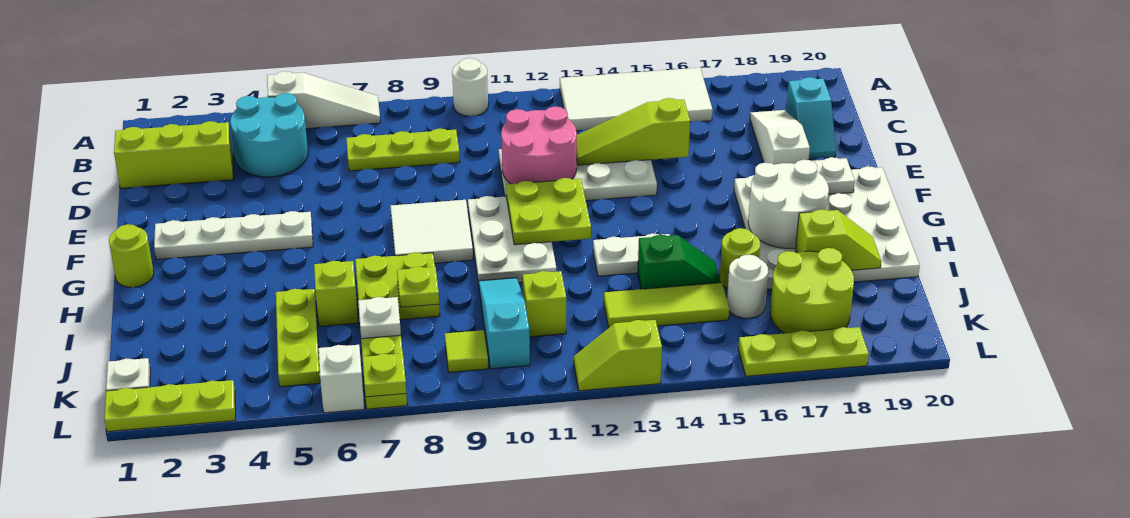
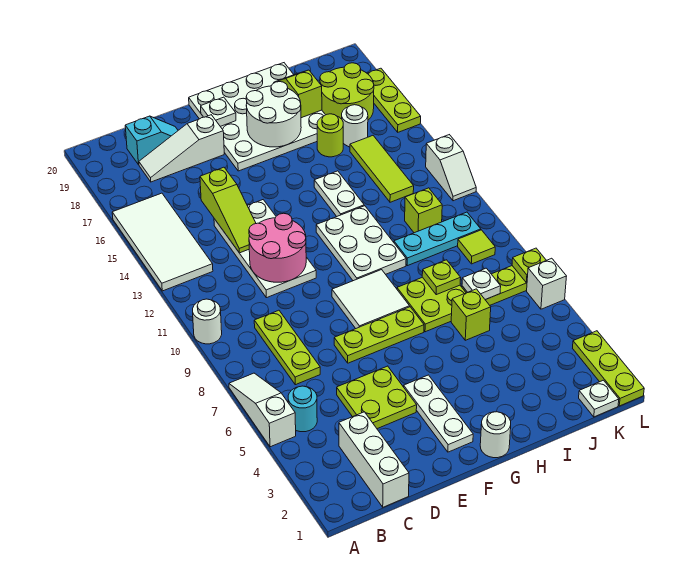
cyan round brick B4:C5 level 1 -> cyan round brick B5 level 1
lime brick C1:C3 level 1 -> white brick C1:C3 level 1
white plate F2:F5 level 1 -> white plate F2:F4 level 1
white plate F10:H11 level 1 -> white plate G10:H12 level 1
lime plate F11:G12 level 2 -> lime plate D4:E5 level 1
lime round brick G1 level 1 -> white round brick G1 level 1
lime plate I5:K5 level 1 -> lime plate E7:G7 level 1
cyan slope I10:K10 level 1 top K -> cyan plate I10:K10 level 1
green slope I14:I15 level 1 top 14 -> none
lime slope L12:L13 level 1 top 13 -> white slope L12:L13 level 1 top 13

